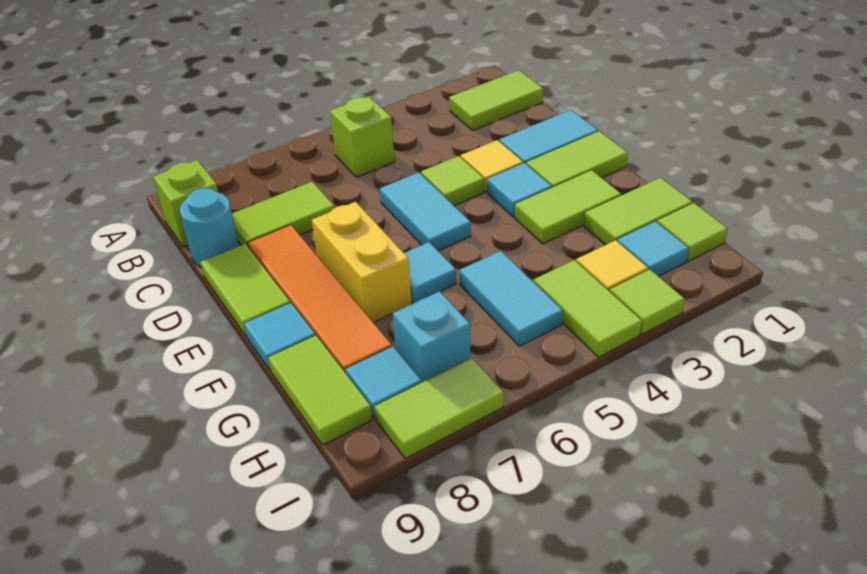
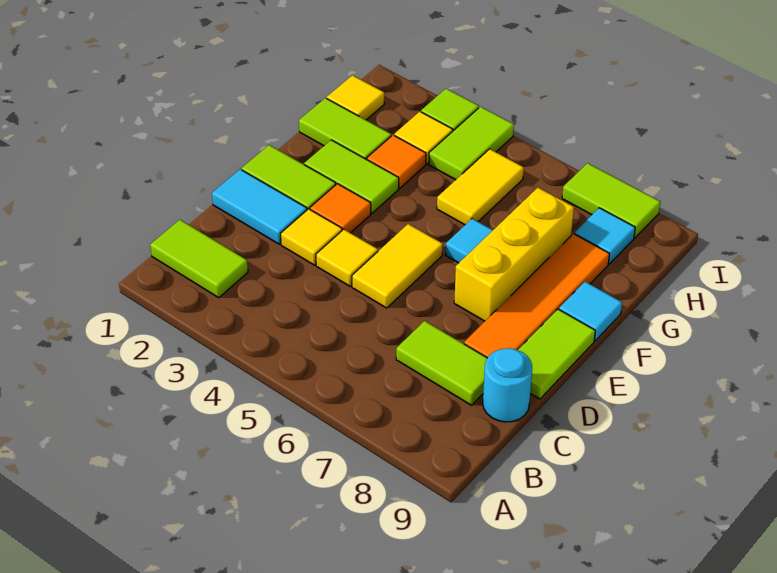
lime brick B5 level 1 -> none
lime brick B9 level 1 -> none
lime tile D4 level 1 -> yellow tile D4 level 1
cyan tile D5:E5 level 1 -> yellow tile D5:E5 level 1
cyan tile E3 level 1 -> orange tile E3 level 1
yellow brick E7:F7 level 1 -> yellow brick E7:G7 level 1
none -> orange tile G3 level 1
cyan tile G5:H5 level 1 -> yellow tile G5:H5 level 1
lime tile G9:H9 level 1 -> none
lime tile H1 level 1 -> yellow tile H1 level 1
cyan tile H2 level 1 -> none
cyan brick H7 level 1 -> none

